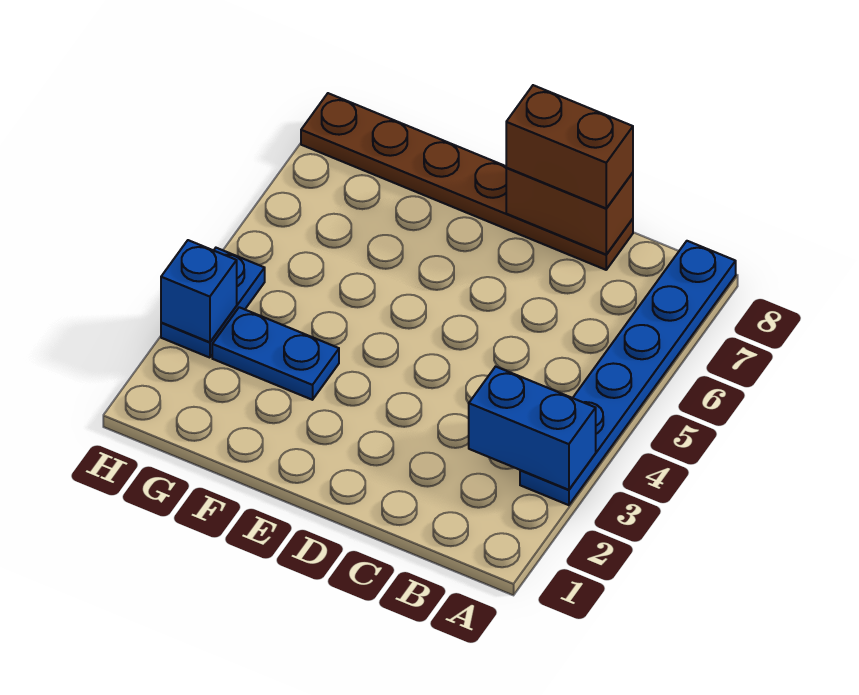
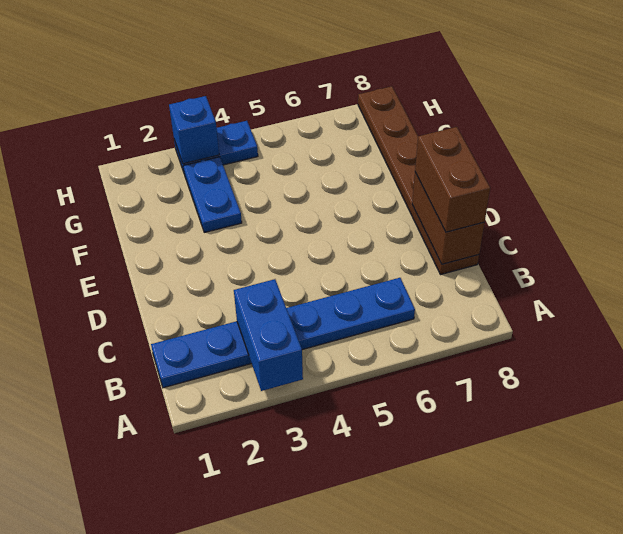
blue plate A3:A8 level 1 -> blue plate B1:B6 level 1

